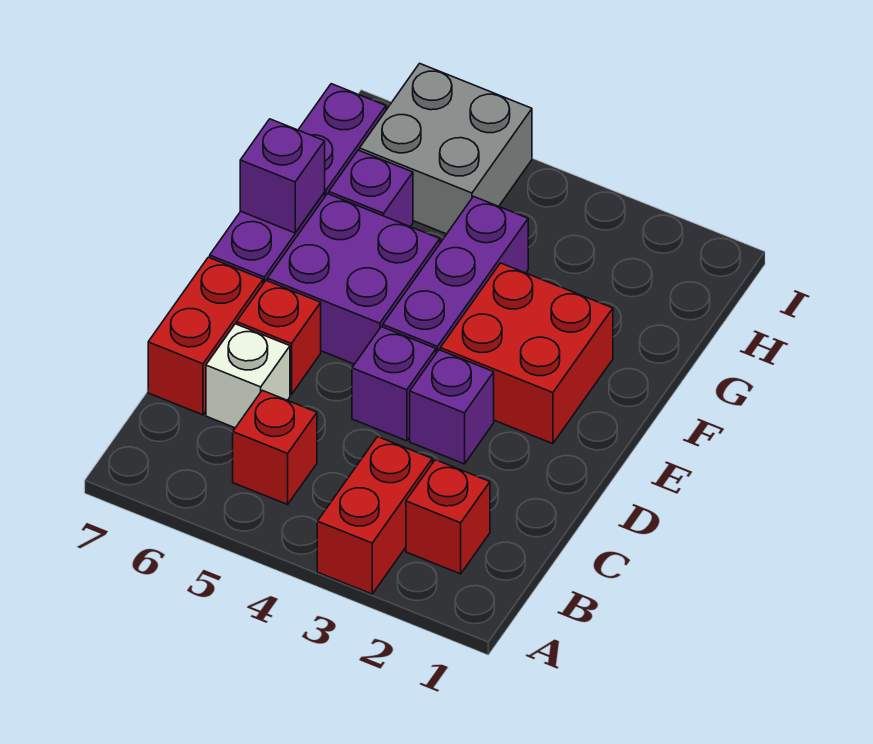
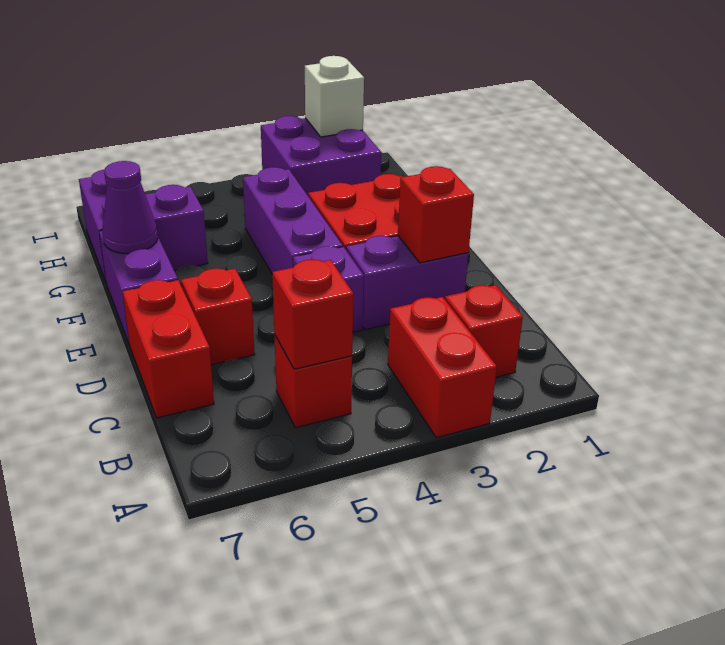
none -> red brick B5 level 2
white brick C6 level 1 -> white brick I2 level 2
none -> red brick D2 level 2
purple brick D3 level 1 -> purple brick D2:D3 level 1
purple brick E5:F6 level 1 -> purple brick H2:I3 level 1
purple brick F7 level 2 -> purple cone F7 level 2
grey brick H5:I6 level 1 -> none

